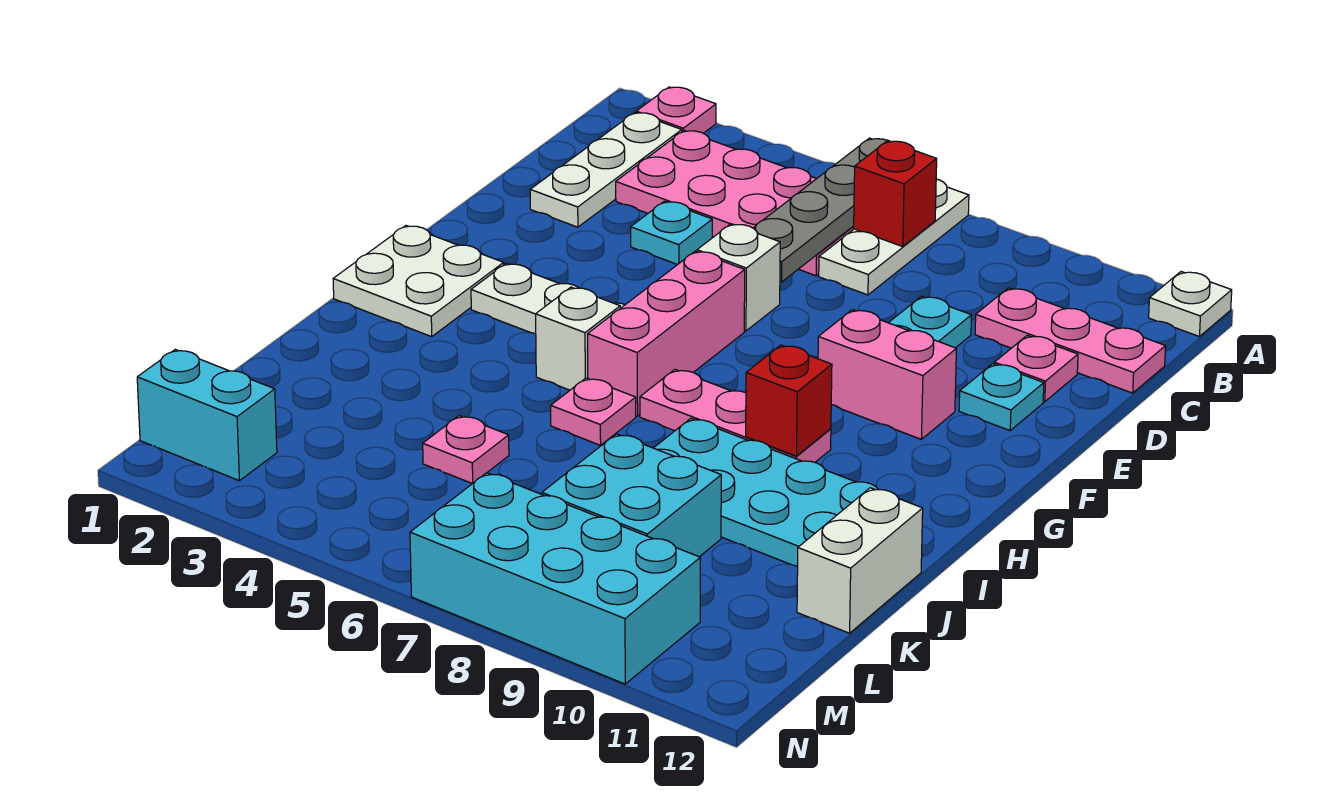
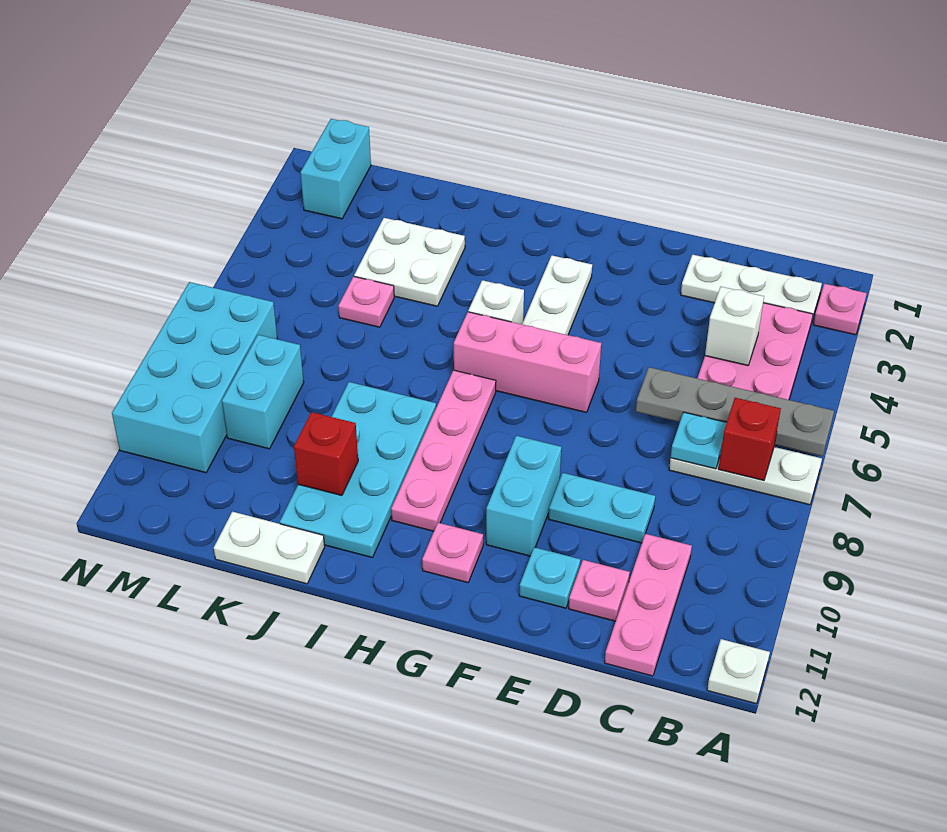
cyan plate D4 level 1 -> cyan plate C7 level 2
white brick E6 level 1 -> white brick C4 level 2
pink brick F9:F10 level 1 -> cyan brick F9:F10 level 1
white plate G1:H2 level 1 -> white plate J3:K4 level 1
pink plate H7:H9 level 1 -> pink plate H7:H10 level 1
red brick H9 level 2 -> red brick J10 level 2
pink plate I6 level 1 -> pink plate G11 level 1
white brick J12:K12 level 1 -> white plate J12:K12 level 1
cyan brick K8:L9 level 1 -> cyan brick L8:L9 level 1

